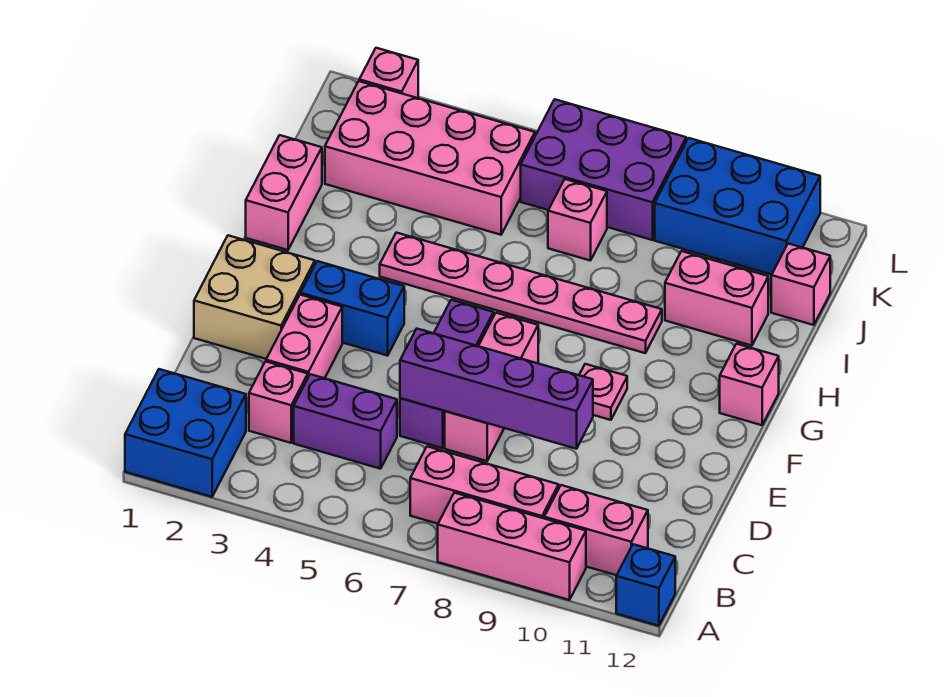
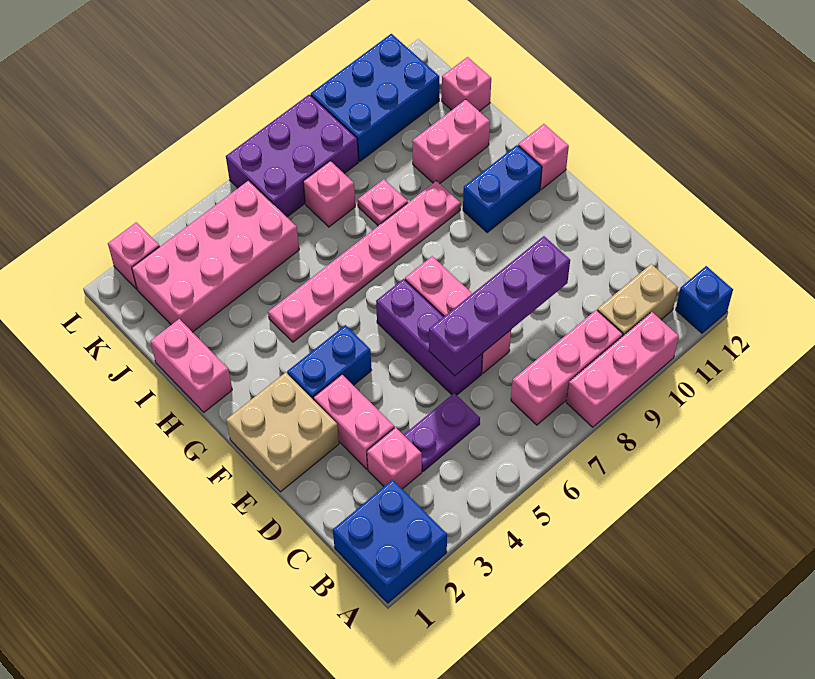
pink brick B10:B11 level 1 -> tan brick B10:B11 level 1
purple brick C4:C5 level 1 -> purple plate C4:C5 level 1
pink plate F9 level 1 -> pink plate I8 level 1
none -> blue brick G10:G11 level 1

